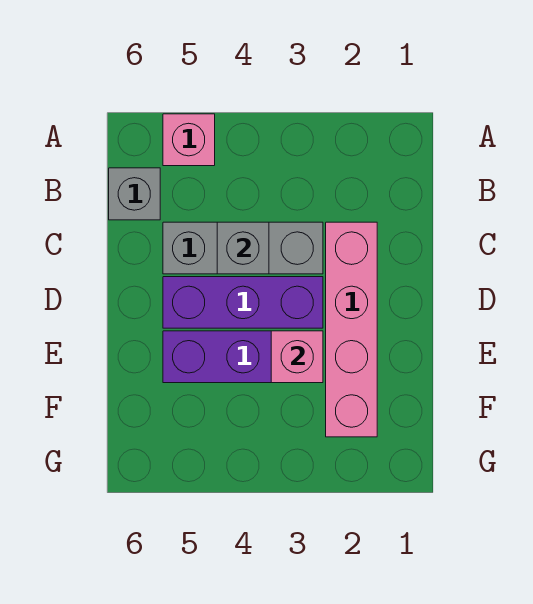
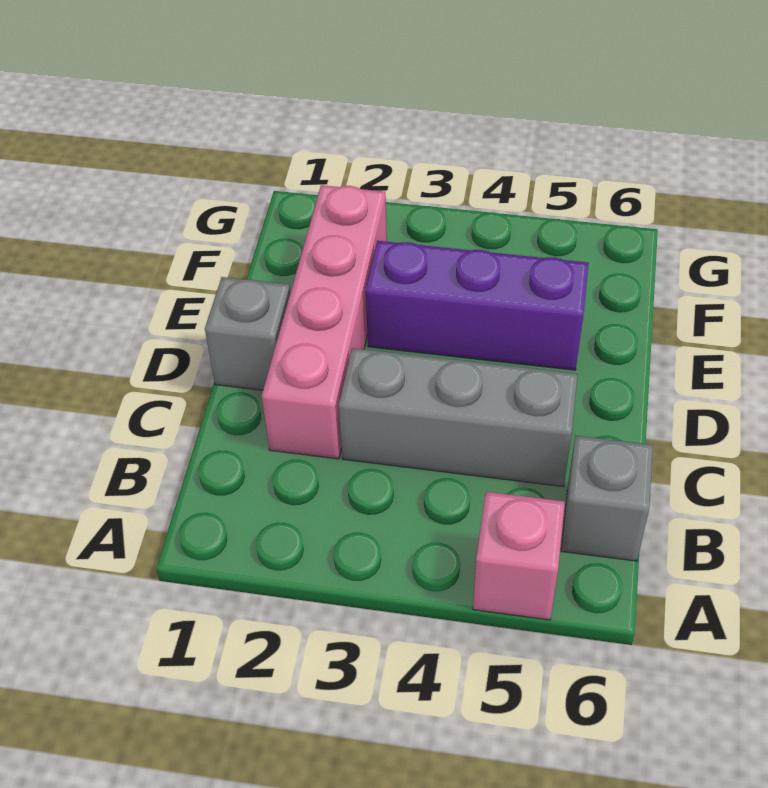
grey brick C4 level 2 -> grey brick D1 level 1
purple brick D3:D5 level 1 -> none
pink brick E3 level 2 -> none

